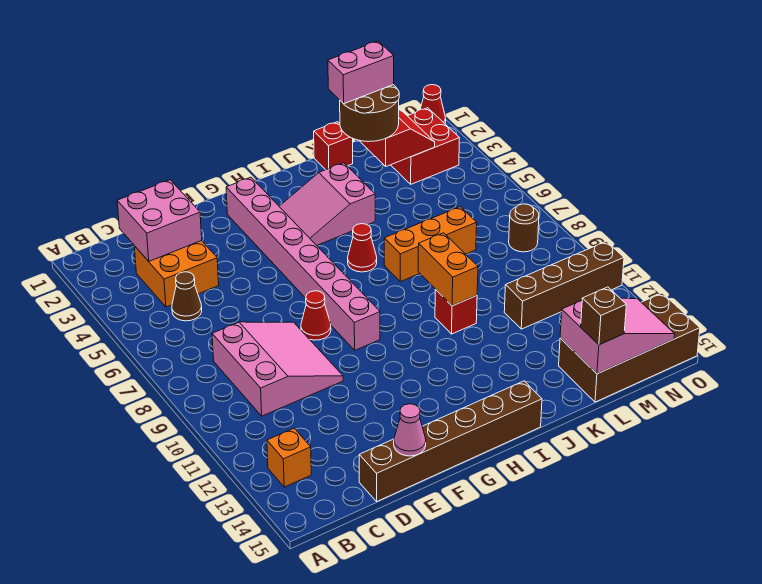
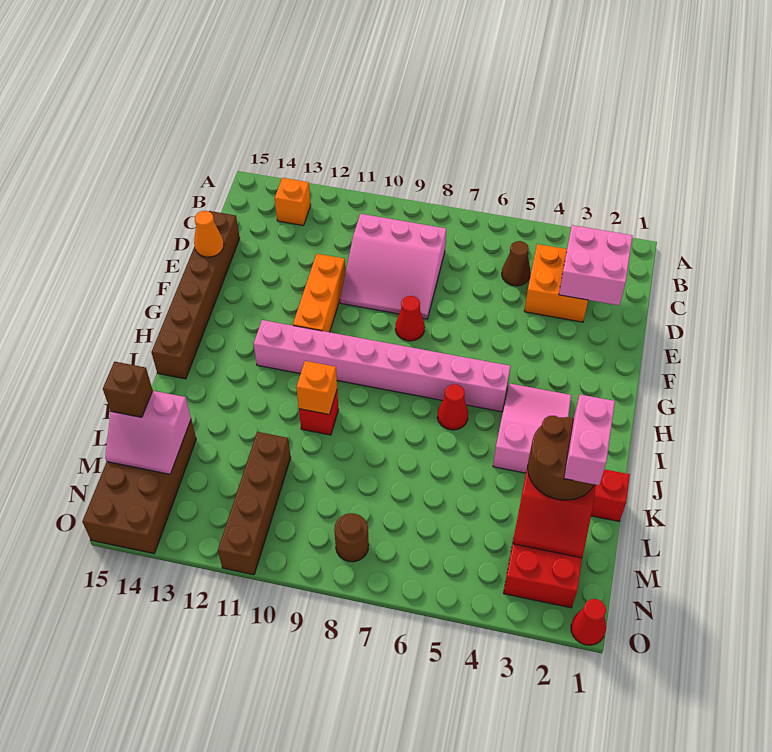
pink cone E15 level 2 -> orange cone E15 level 2
pink brick G2:G9 level 1 -> pink brick H5:H12 level 1
orange brick J7:L7 level 1 -> orange brick E11:G11 level 1
orange brick J9:J10 level 2 -> orange brick J10 level 2
pink slope L14:N15 level 2 top L -> pink slope L14:M15 level 2 top L

